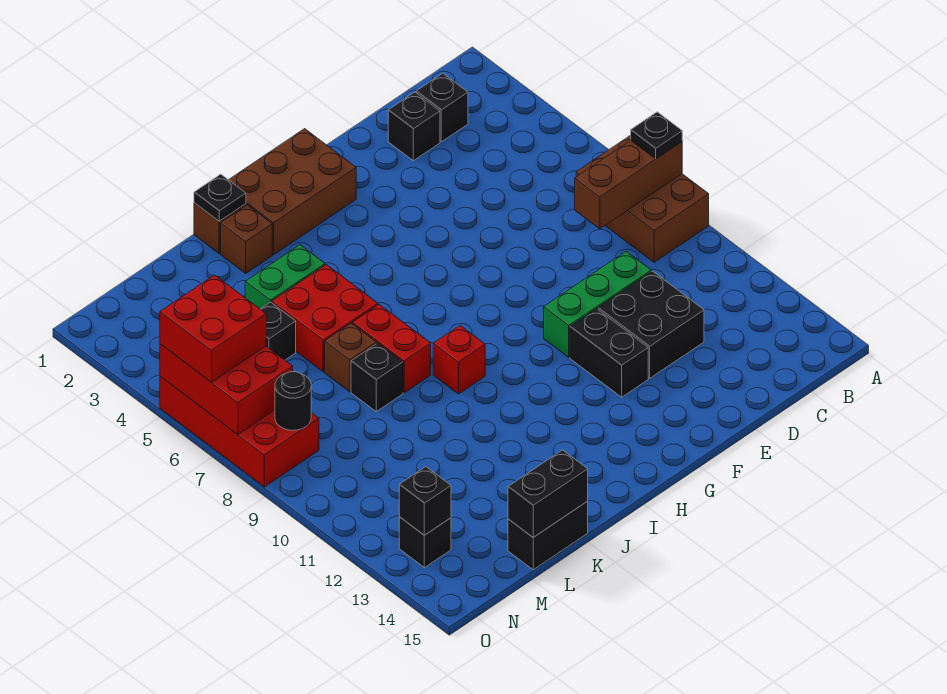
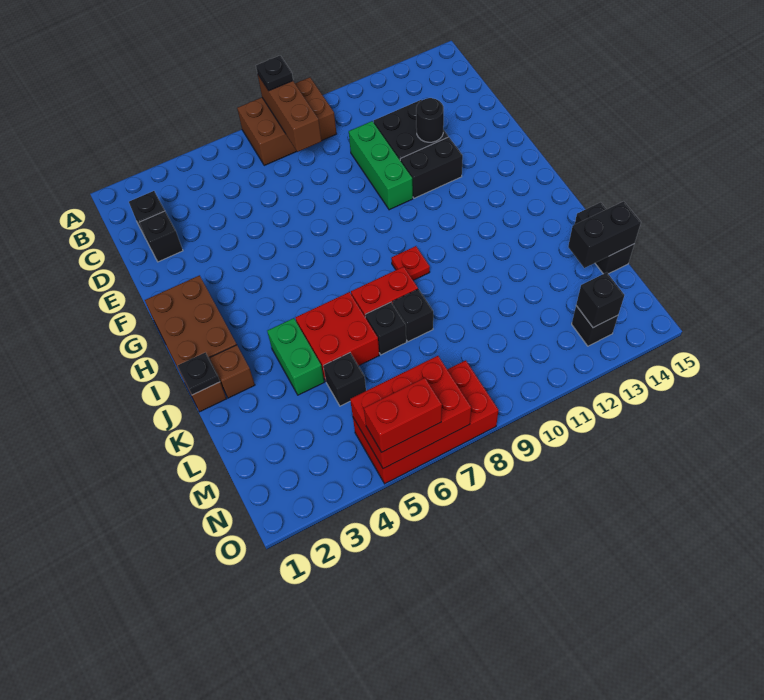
red brick I9 level 1 -> red plate I9 level 1
brown brick K7 level 1 -> black brick K7 level 1
black brick K15:L15 level 2 -> black brick L14:L15 level 2
red brick N5:O6 level 3 -> red brick O5:O6 level 3
black round brick N8 level 2 -> black round brick E12 level 2

